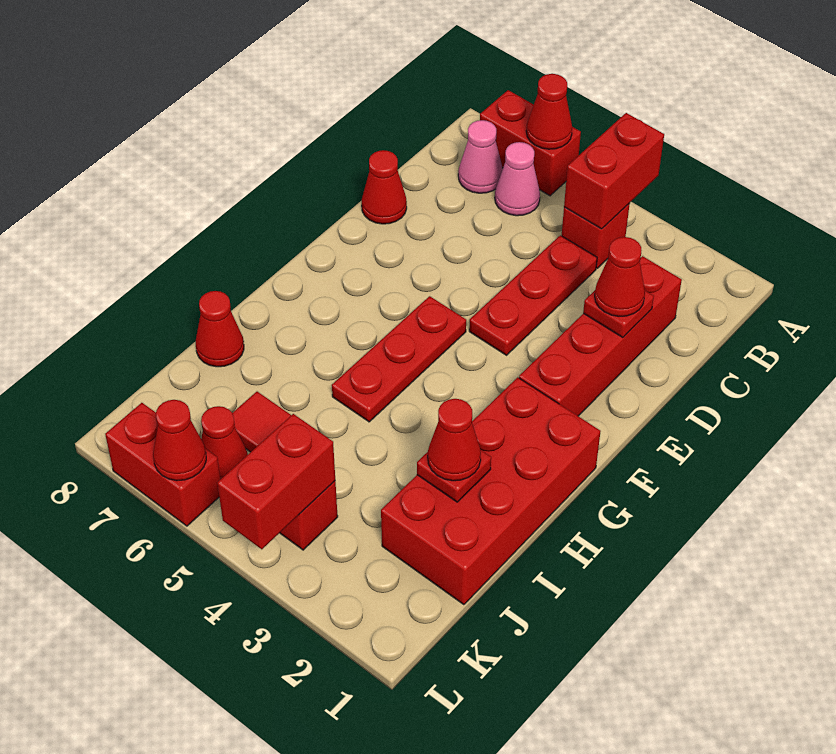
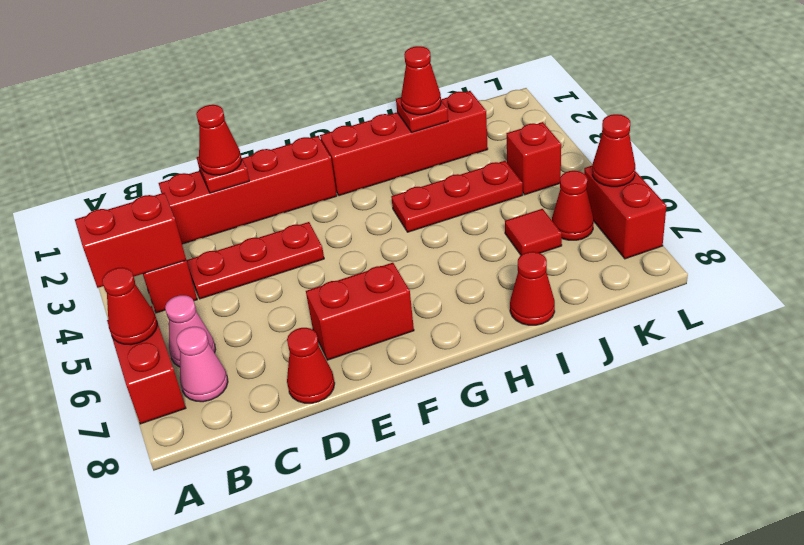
red plate F5:H5 level 1 -> red plate H4:J4 level 1
red brick G1:J2 level 1 -> red brick G2:J2 level 1
red brick K4:L4 level 2 -> red brick E7:F7 level 1

